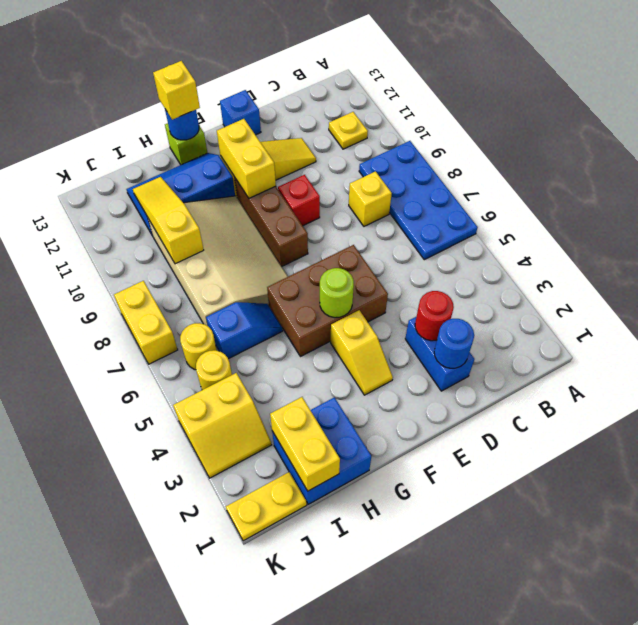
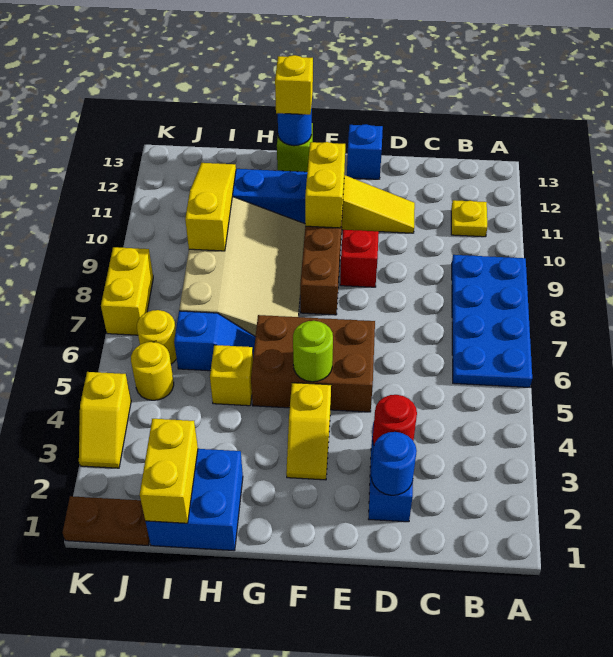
yellow brick C8 level 1 -> yellow brick H5 level 1
yellow plate J1:K1 level 1 -> brown plate J1:K1 level 1
yellow slope J3:K4 level 1 top 4 -> yellow slope K3:K4 level 1 top 4

